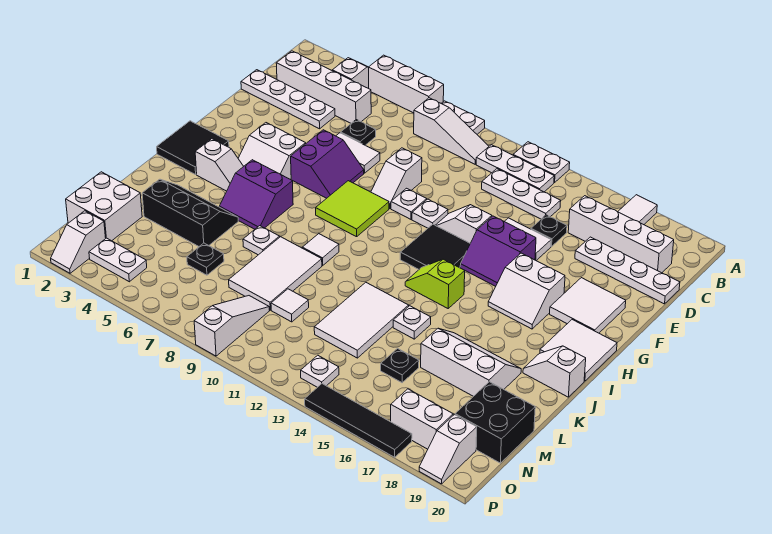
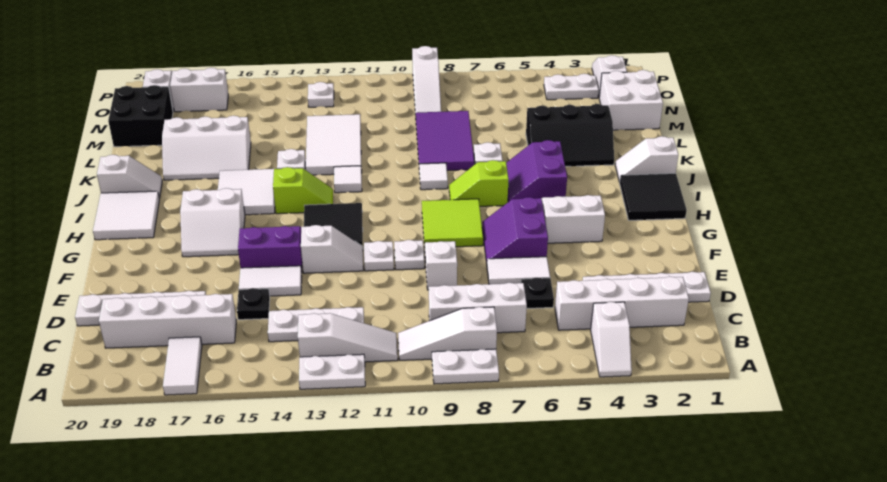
white brick A5:A7 level 1 -> white brick C7:C9 level 1
white plate B11:B13 level 1 -> white slope B11:B13 level 1 top 13
white tile F18:G19 level 1 -> white tile I15:J16 level 1
white slope G16:H17 level 1 top G -> white slope G16:H17 level 1 top H
white slope I3:I4 level 1 top 3 -> white slope J1:J2 level 1 top 1
purple slope I5:J6 level 1 top I -> purple slope I5:J6 level 1 top 5
none -> lime slope I7:I8 level 1 top 7
white tile K8:M9 level 1 -> purple tile K8:M9 level 1
black plate M6 level 1 -> none
white tile M10 level 1 -> white tile J12 level 1
black plate M15 level 1 -> none
black tile P14:P17 level 1 -> none

